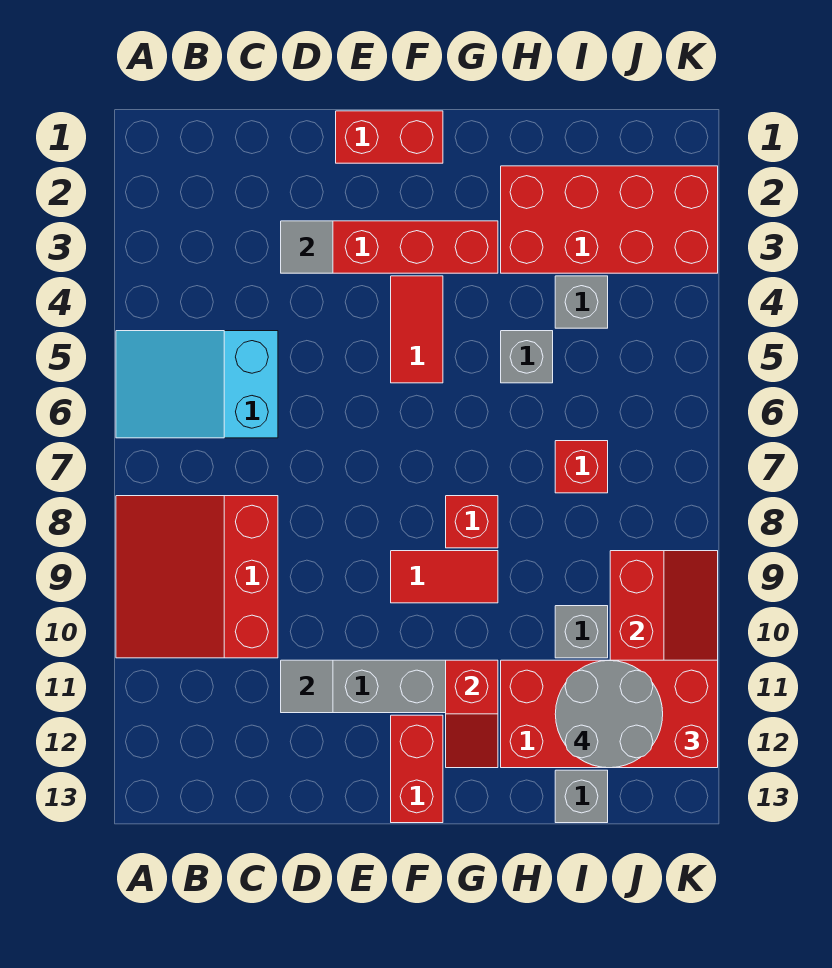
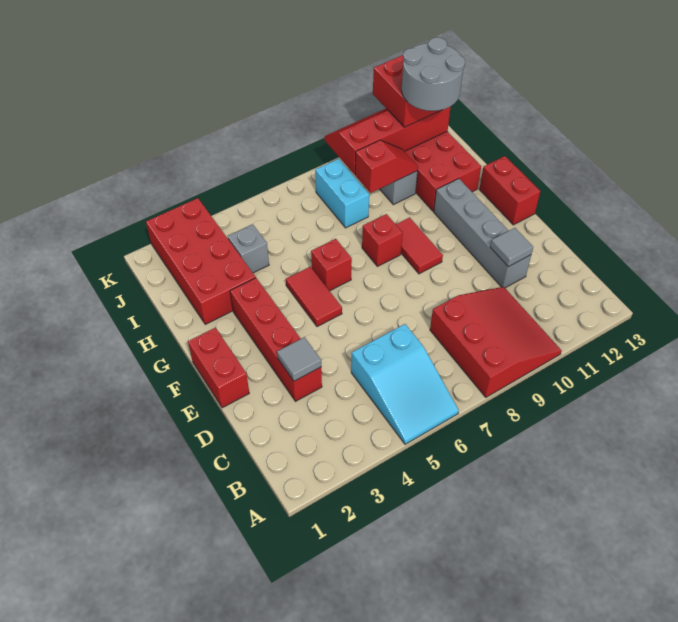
red slope A8:C10 level 1 top C -> red slope A8:C10 level 1 top 8
red tile F4:F5 level 1 -> red tile F5:G5 level 1
red brick F12:F13 level 1 -> red brick F13:G13 level 1
red slope G11:G12 level 2 top 11 -> red slope I9:I10 level 2 top 9
grey brick H5 level 1 -> none
red brick I7 level 1 -> red brick G6 level 1
none -> cyan brick I8:J8 level 1
grey brick I13 level 1 -> none

